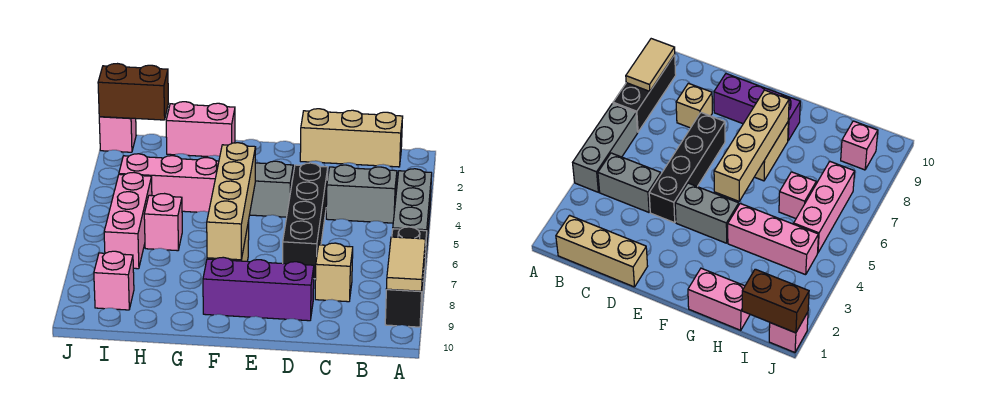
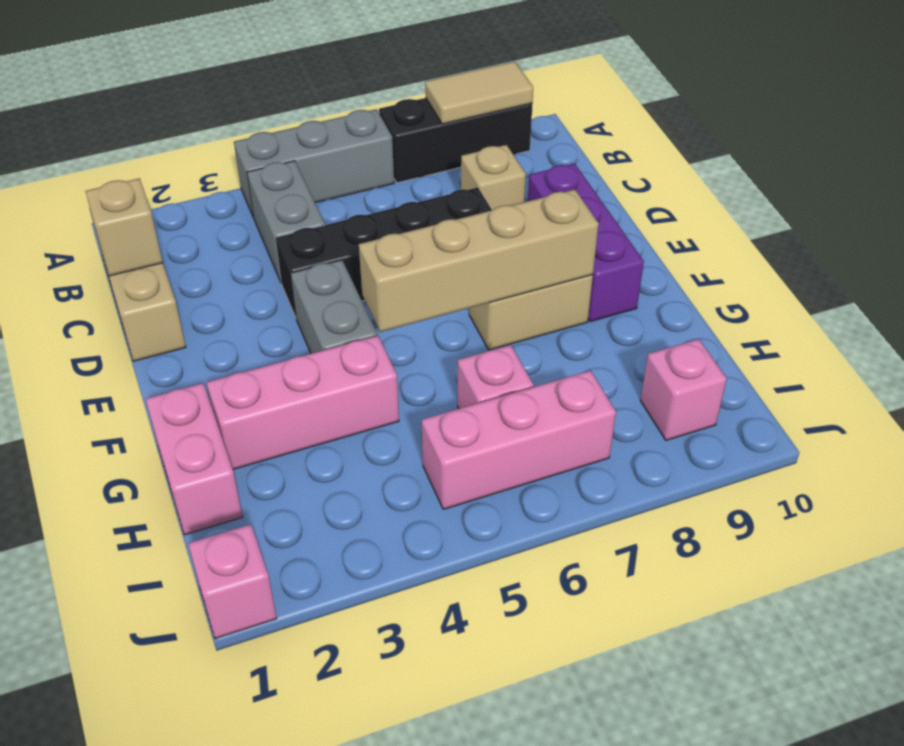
none -> tan brick C1 level 2
pink brick G4:I4 level 1 -> pink brick G2:G4 level 1
brown brick I1:J1 level 2 -> none

